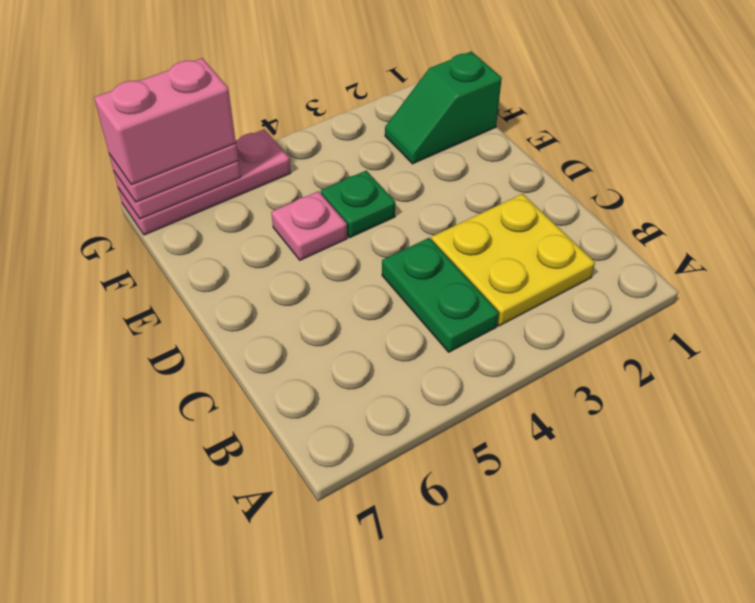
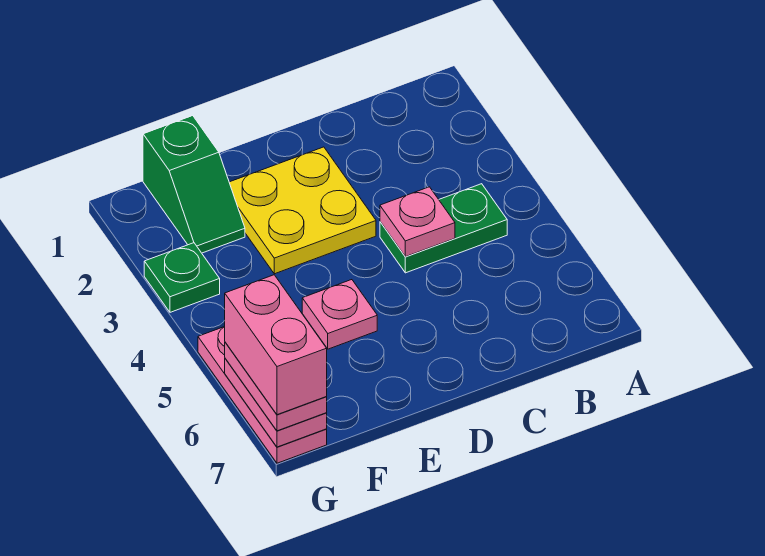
yellow plate B2:C3 level 1 -> yellow plate D2:E3 level 1
none -> pink plate C4 level 2
green plate E4 level 1 -> green plate G3 level 1

